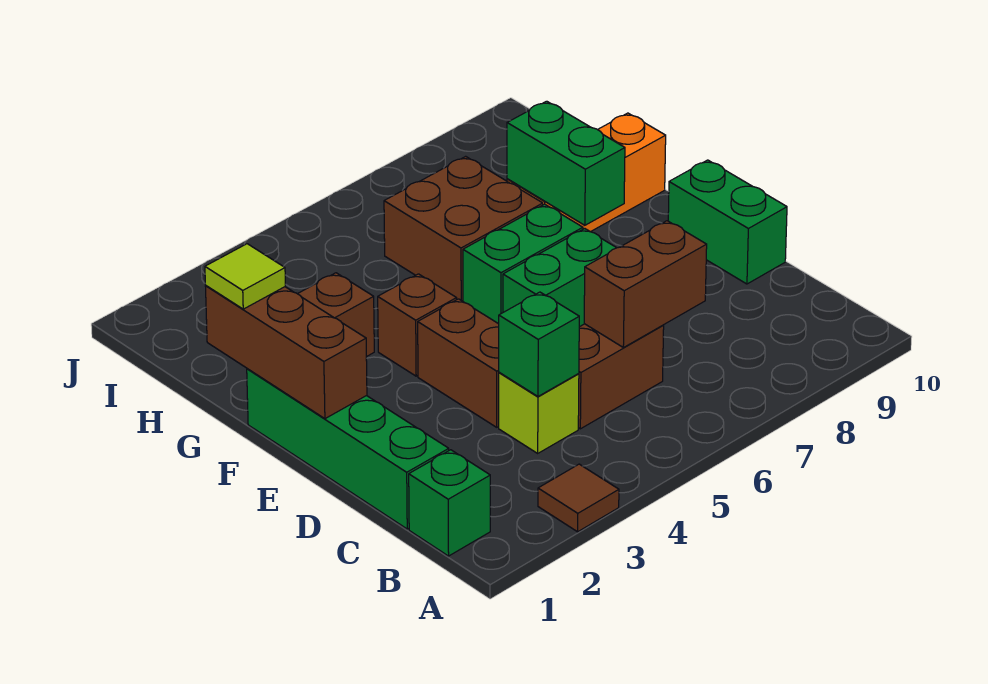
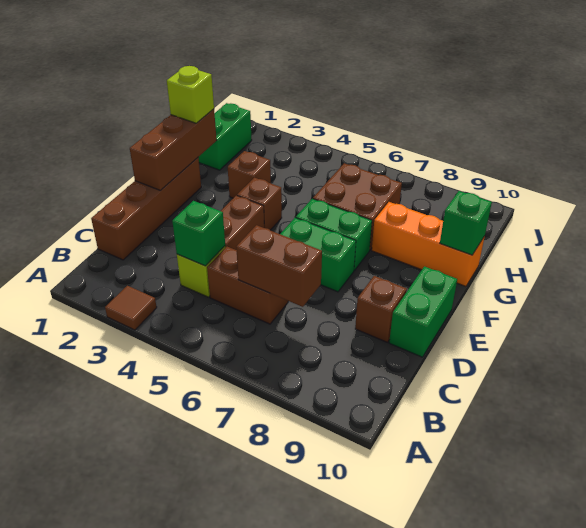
green brick B1 level 1 -> green brick G10 level 2
green brick C1:F1 level 1 -> brown brick C1:F1 level 1
none -> brown brick D9 level 1
green brick F8:G8 level 2 -> green brick H1:I1 level 1
lime tile G1 level 3 -> lime brick G1 level 3

